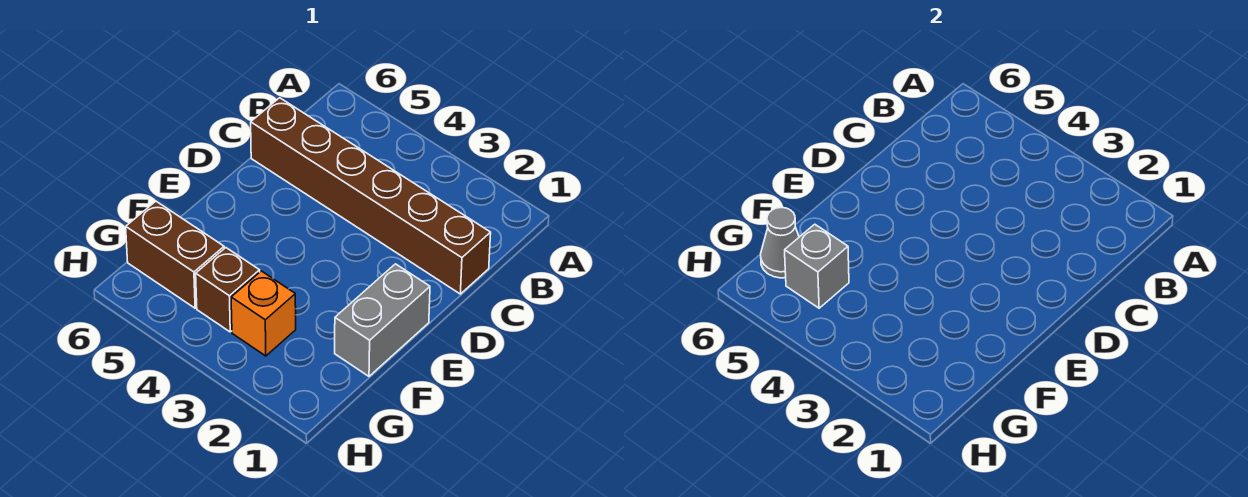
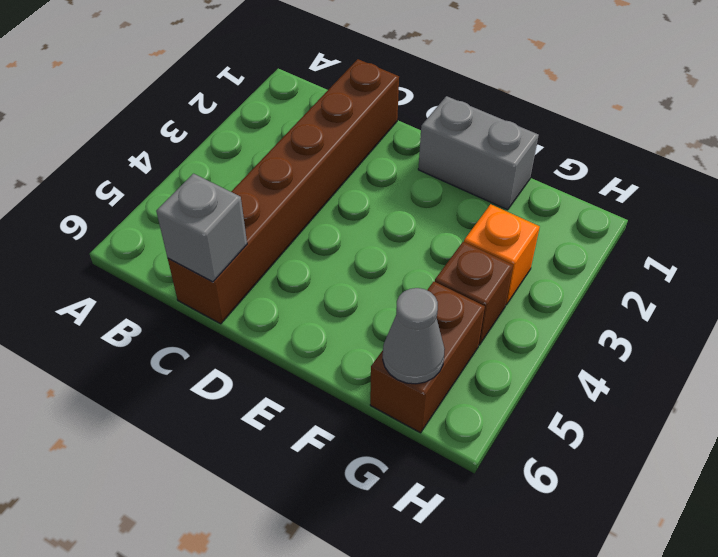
grey brick G5 level 2 -> grey brick C6 level 2

